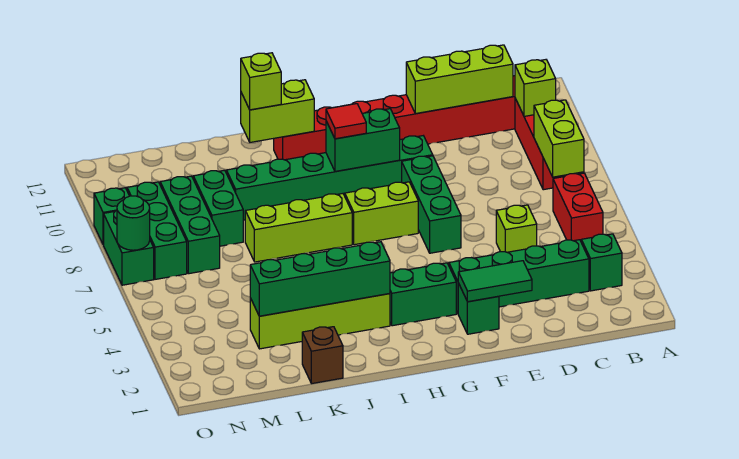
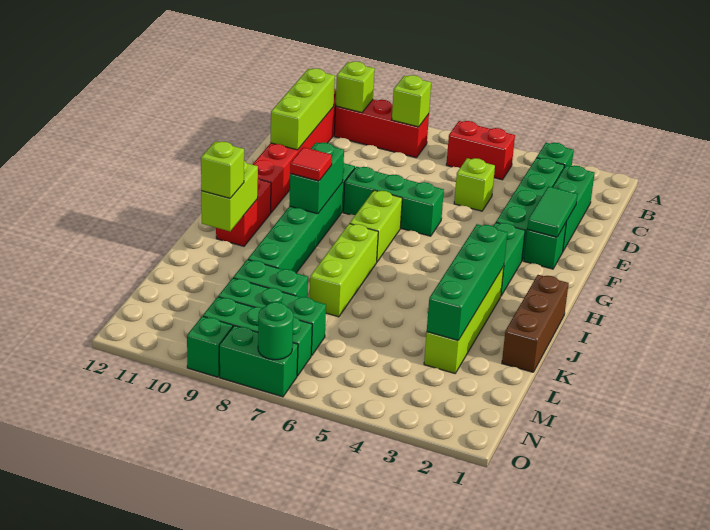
lime brick B7:B8 level 2 -> lime brick B8 level 2
none -> green brick C2:E2 level 1
brown brick K1 level 1 -> brown brick I1:K1 level 1

